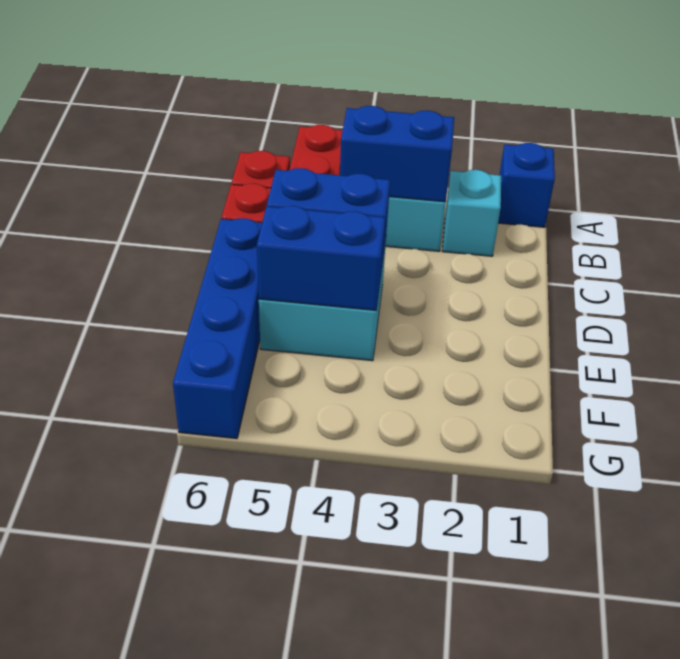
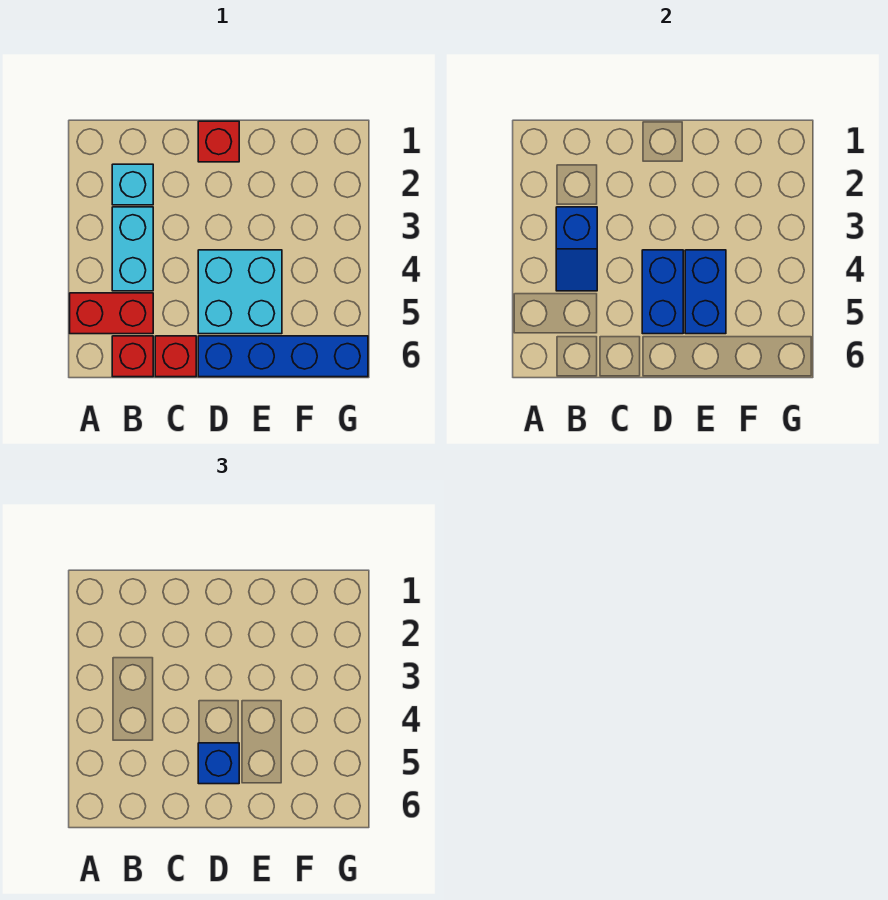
blue brick A1 level 1 -> blue brick D5 level 3
blue brick B3:B4 level 2 -> blue slope B3:B4 level 2 top 3
none -> red brick D1 level 1

